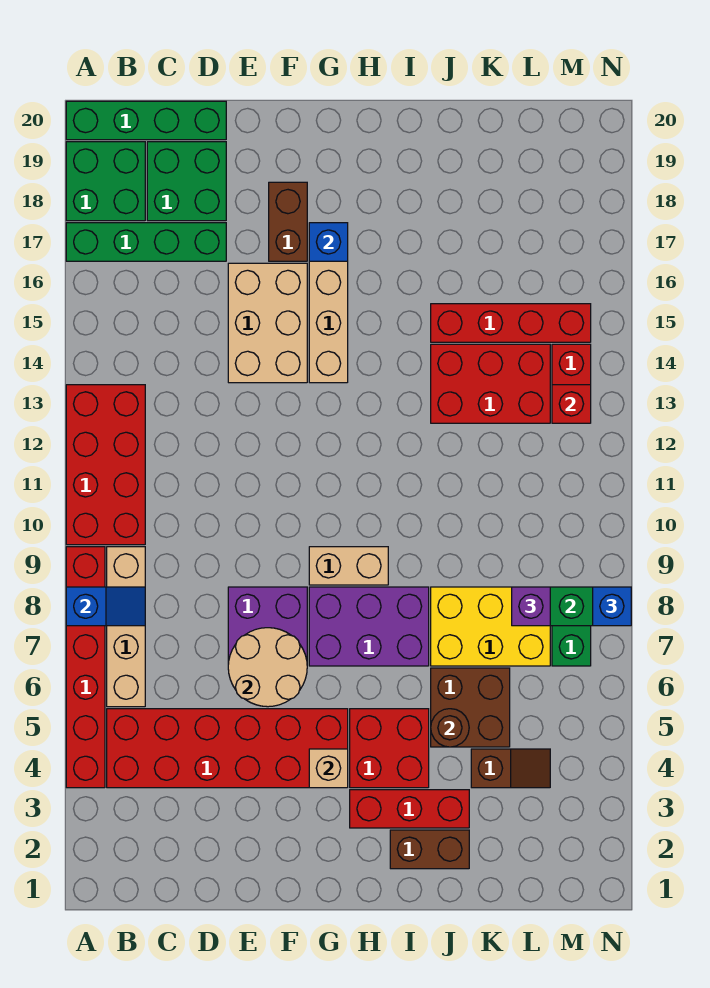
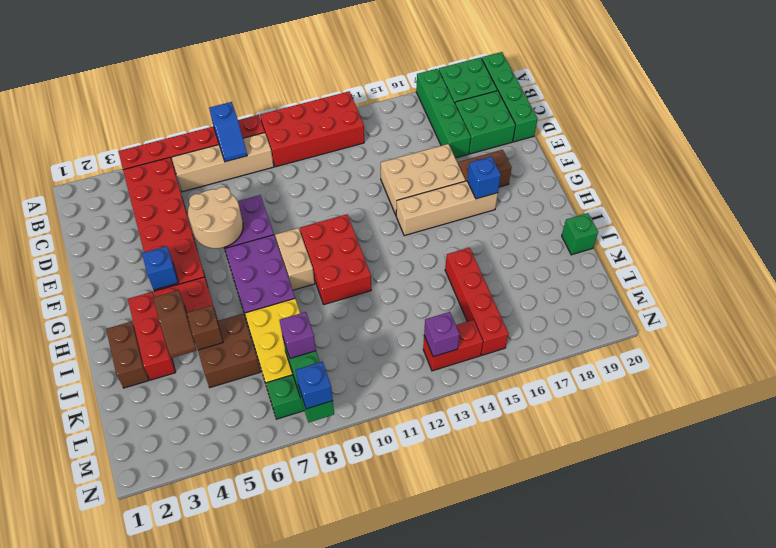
tan brick G4 level 2 -> blue brick G4 level 2
brown round brick J5 level 2 -> brown brick J5 level 2
red brick J13:L14 level 1 -> red brick G10:I11 level 1
none -> green brick J20 level 1
brown slope K4:L4 level 1 top K -> brown slope I4:J4 level 2 top I
red brick M13 level 2 -> purple brick M13 level 2

